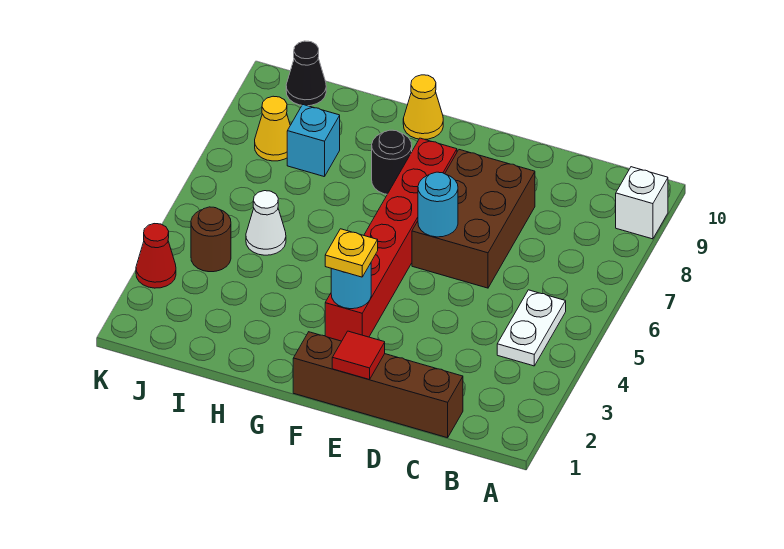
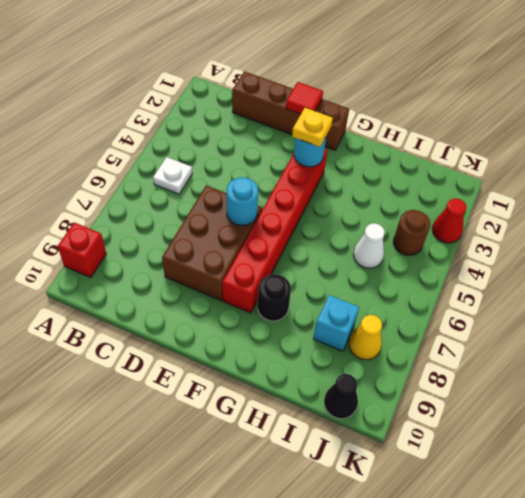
white brick A9 level 1 -> red brick A9 level 1
white plate B4:B5 level 1 -> white plate B5 level 1
yellow cone G10 level 1 -> none

